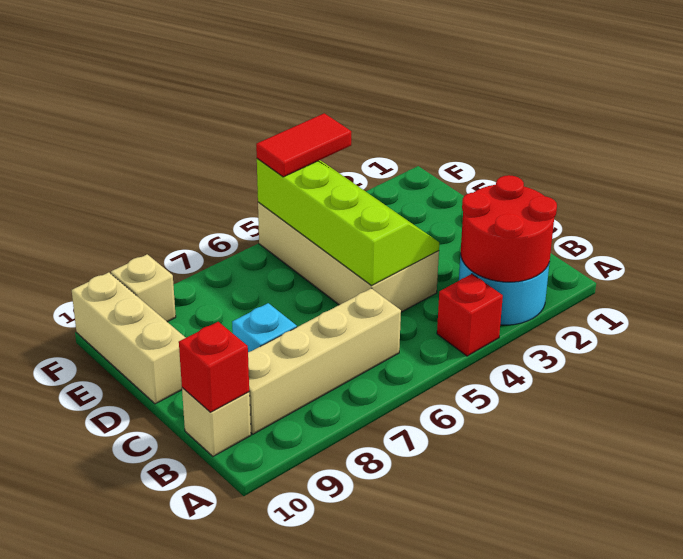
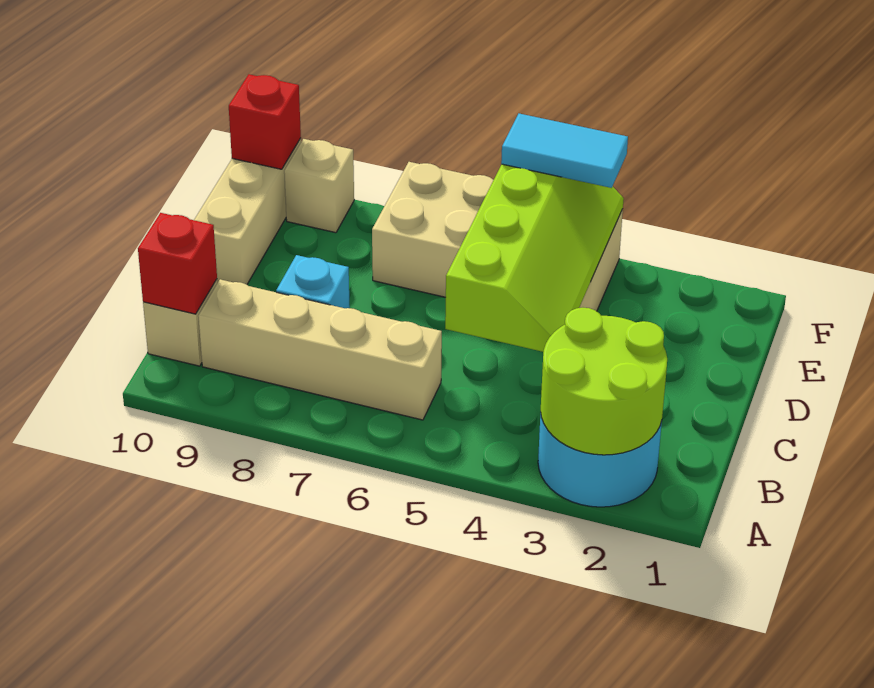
red round brick A2:B3 level 2 -> lime round brick A2:B3 level 2
red brick A4 level 1 -> red brick F10 level 2
tan brick C4:F5 level 1 -> tan brick E4:F7 level 1
red tile F4:F5 level 3 -> cyan tile F4:F5 level 3

